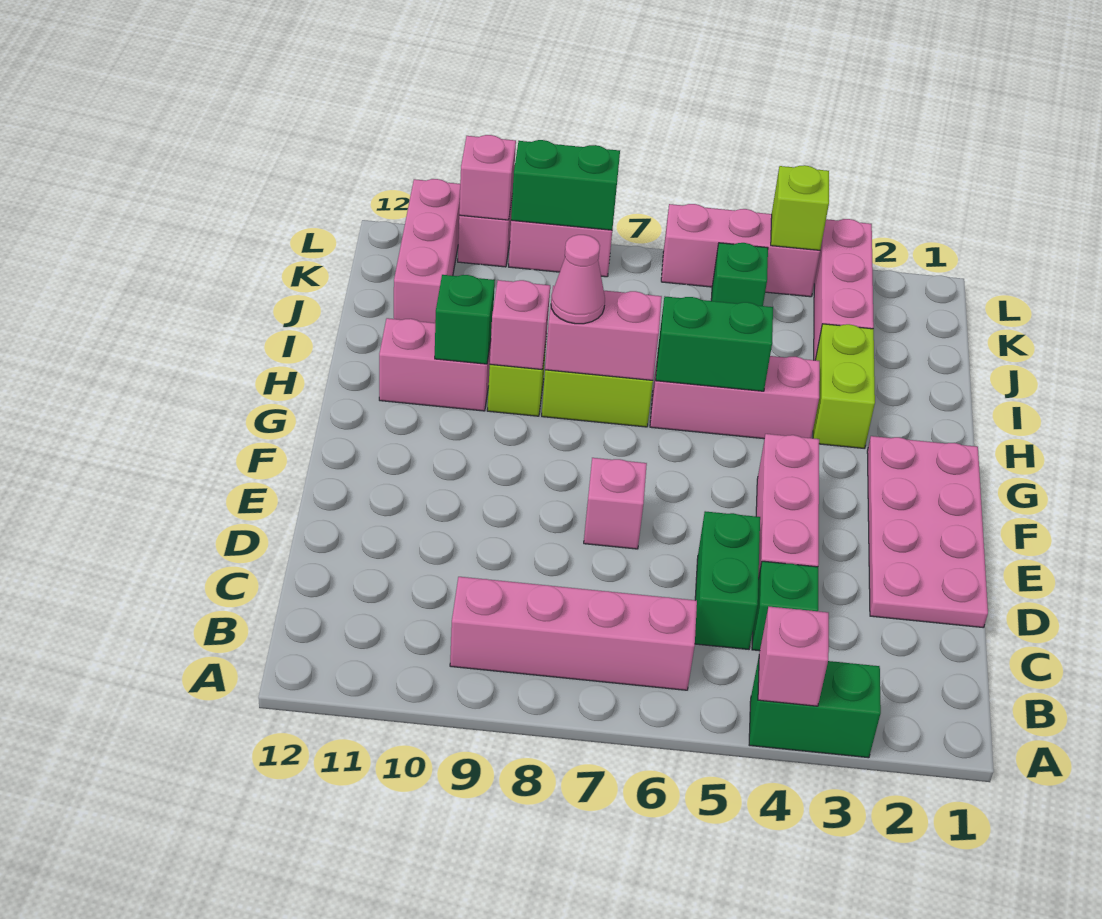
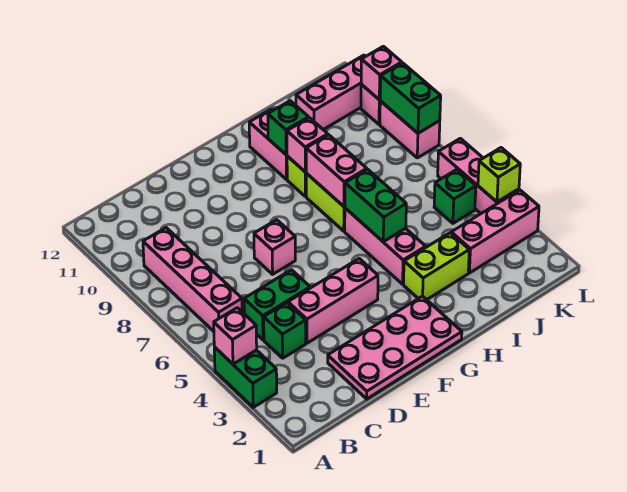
pink cone H8 level 3 -> none

